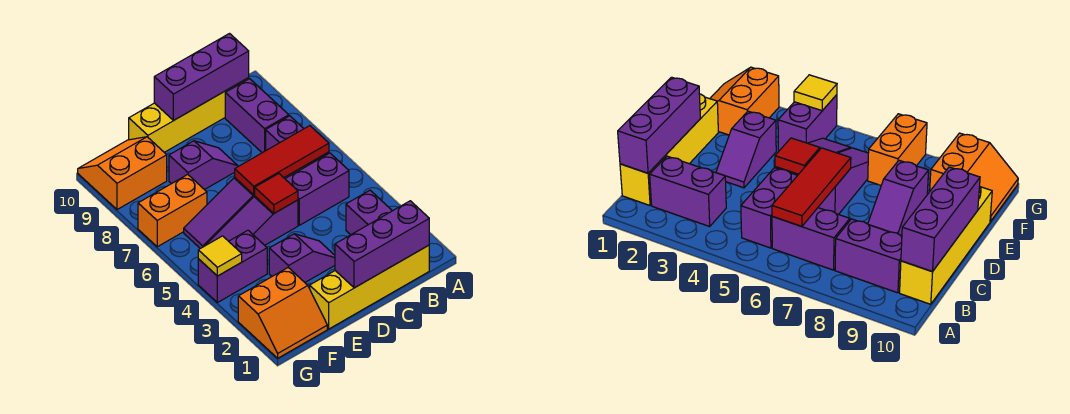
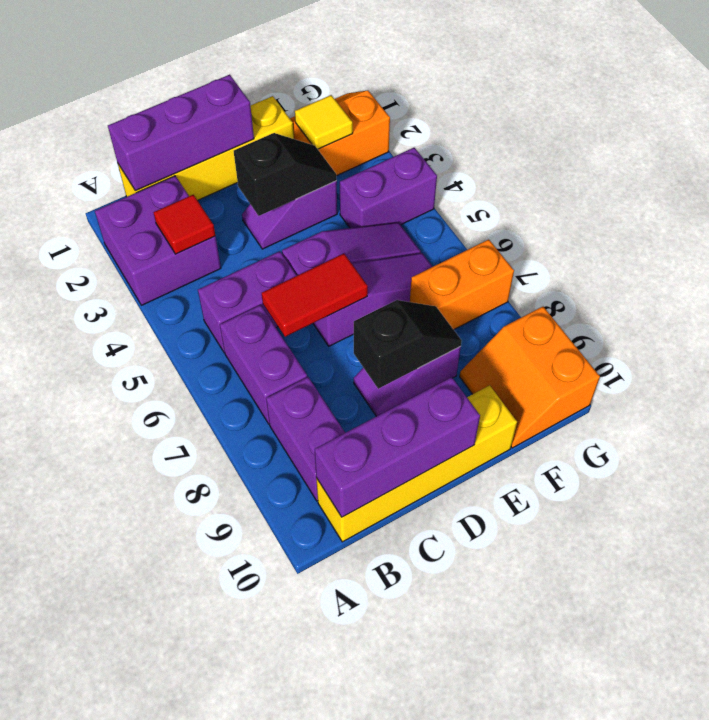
purple brick B2:B3 level 1 -> purple brick A2:B3 level 1
red tile B6:D6 level 2 -> red tile C6:D6 level 2
none -> black slope D3:E3 level 2 top D
red tile D5 level 2 -> red tile B3 level 2
none -> black slope D8:E8 level 2 top D
orange slope F9:G10 level 1 top 9 -> orange slope F9:G10 level 1 top G
yellow tile G4 level 2 -> yellow tile F2 level 2

